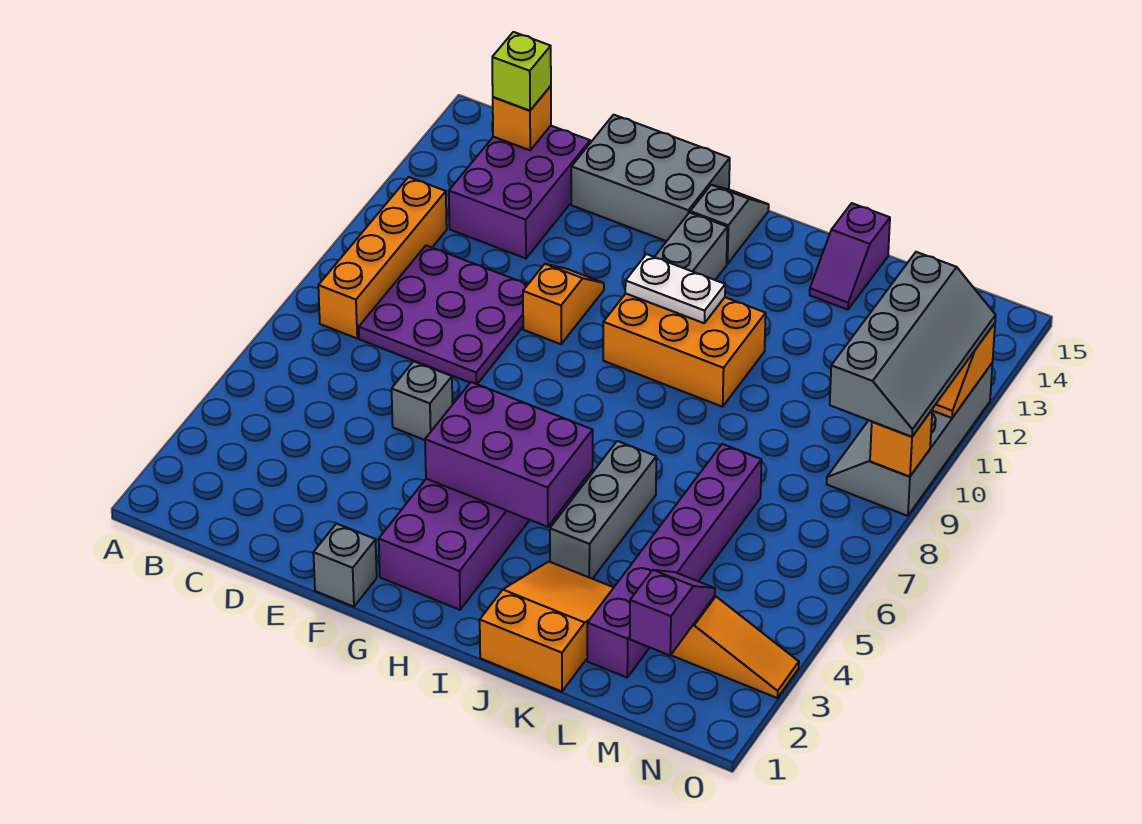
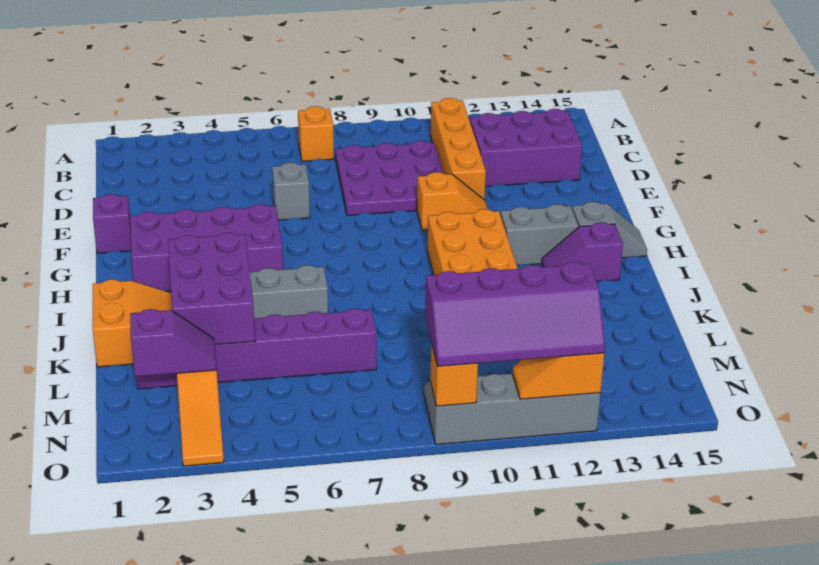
orange brick B8:B11 level 1 -> orange brick B11:E11 level 1
orange brick C14 level 2 -> orange brick B7 level 1
lime brick C14 level 3 -> none
grey brick E14:G15 level 1 -> none
grey brick F1 level 1 -> purple brick F1 level 1
purple brick G4:I5 level 2 -> purple brick J3:L4 level 2
white plate H11:I11 level 2 -> none
purple slope K14:K15 level 1 top 15 -> purple slope I13:I14 level 1 top 14
grey slope N9:O12 level 3 top N -> purple slope N9:O12 level 3 top N

